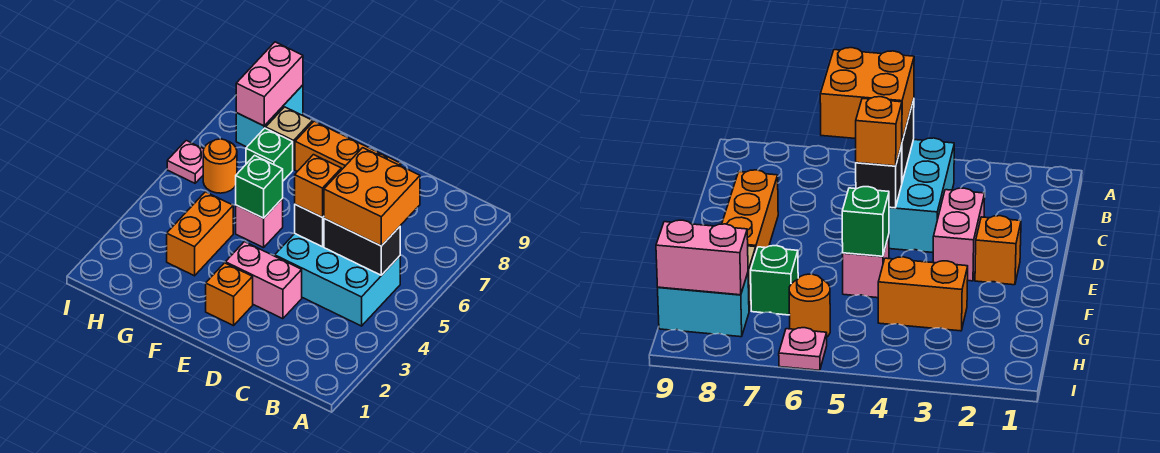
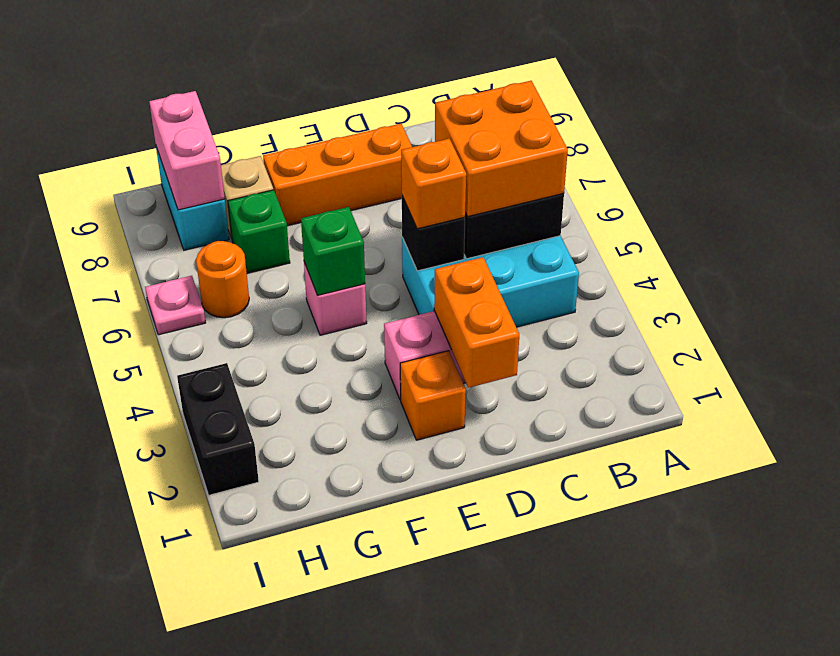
orange brick G3:G4 level 1 -> orange brick D2:D3 level 2
none -> black brick I2:I3 level 1

